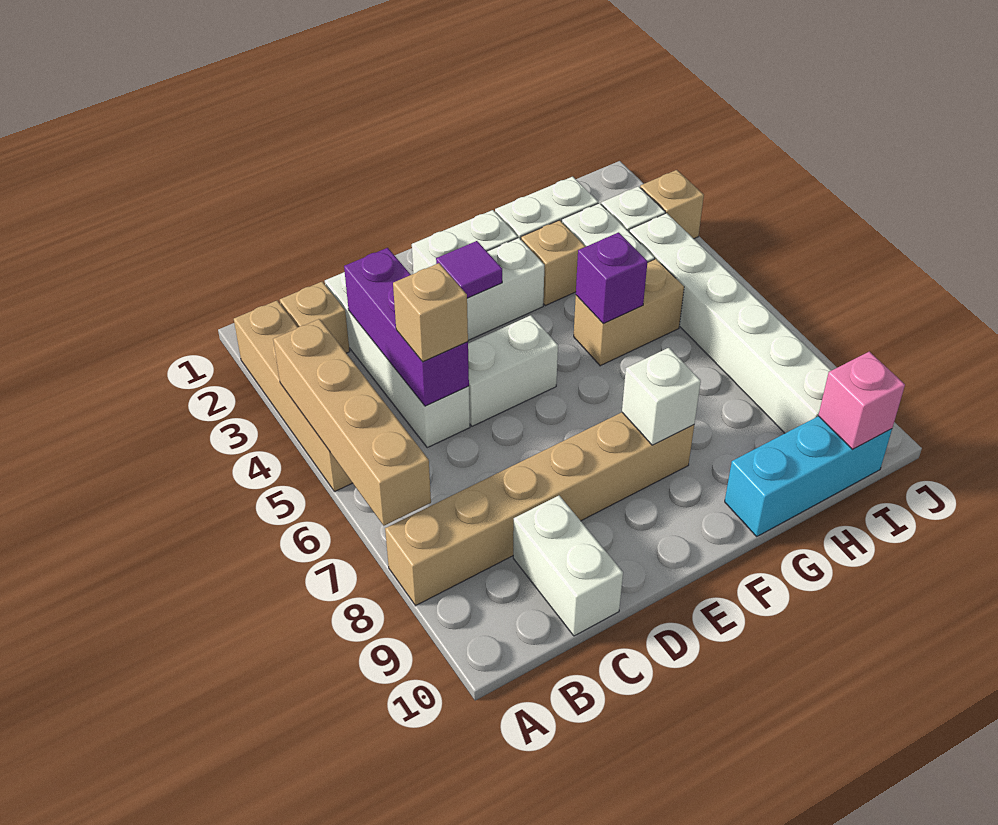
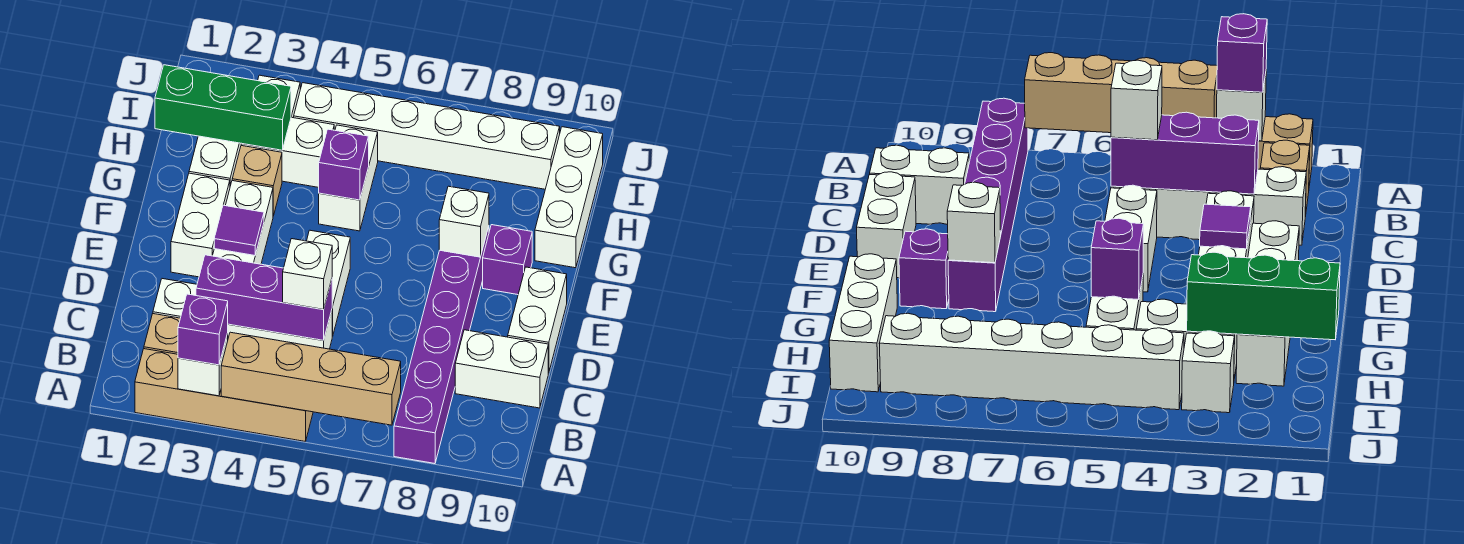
none -> white brick A3 level 2
none -> purple brick A3 level 3
tan brick A8:F8 level 1 -> purple brick A8:F8 level 1
tan brick C5 level 3 -> white brick C5 level 3
none -> white brick D10:E10 level 1
none -> purple brick F9 level 1
tan brick G5:H5 level 1 -> white brick G5:H5 level 1
cyan brick G10:I10 level 1 -> white brick G10:I10 level 1
none -> green brick H1:H3 level 2
pink brick I10 level 2 -> none
tan brick J3 level 1 -> none

